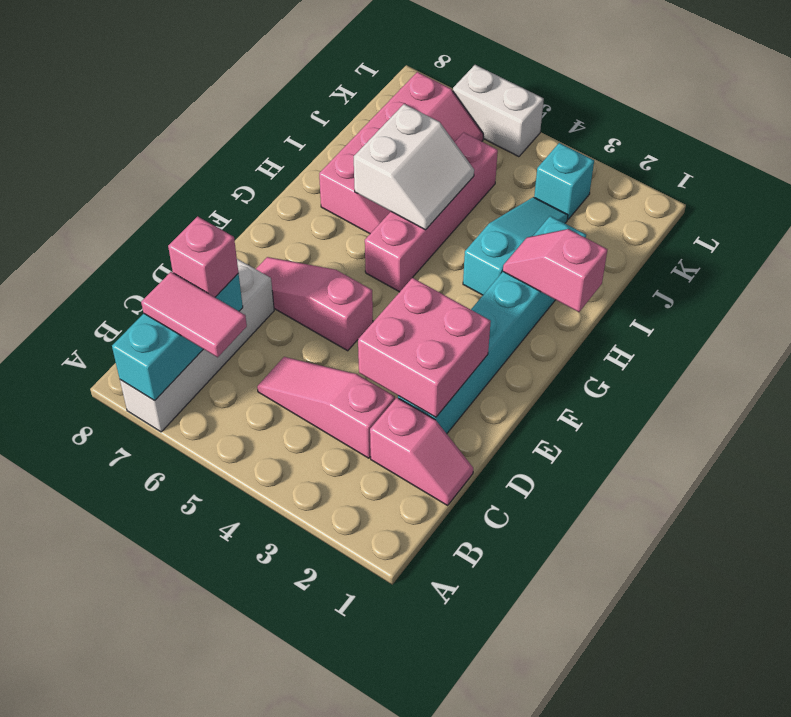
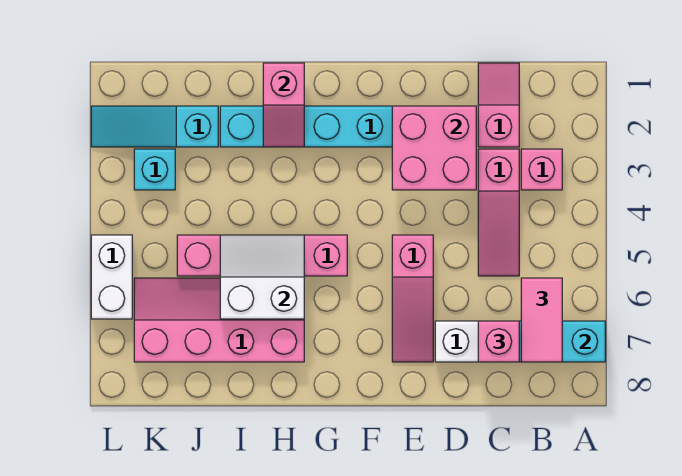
none -> pink brick B3 level 1
cyan slope H3:J3 level 1 top H -> cyan slope J2:L2 level 1 top J

